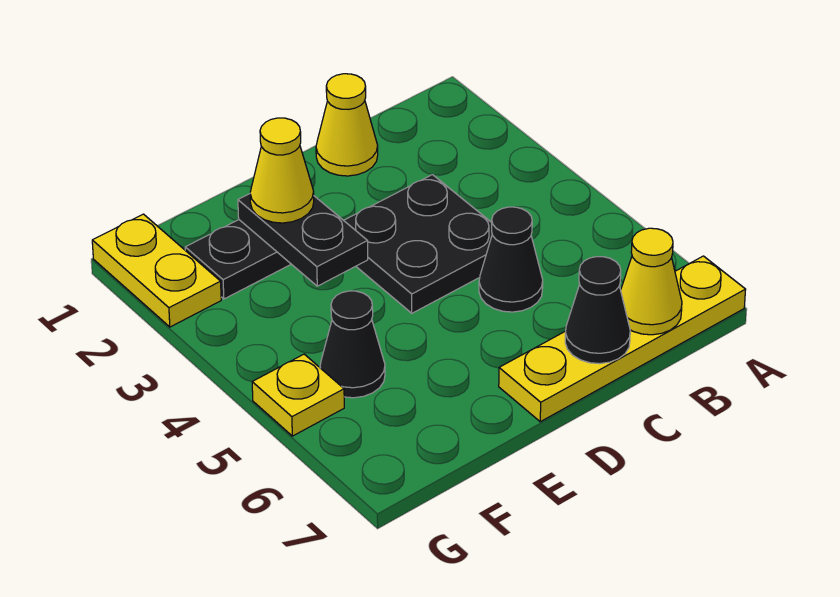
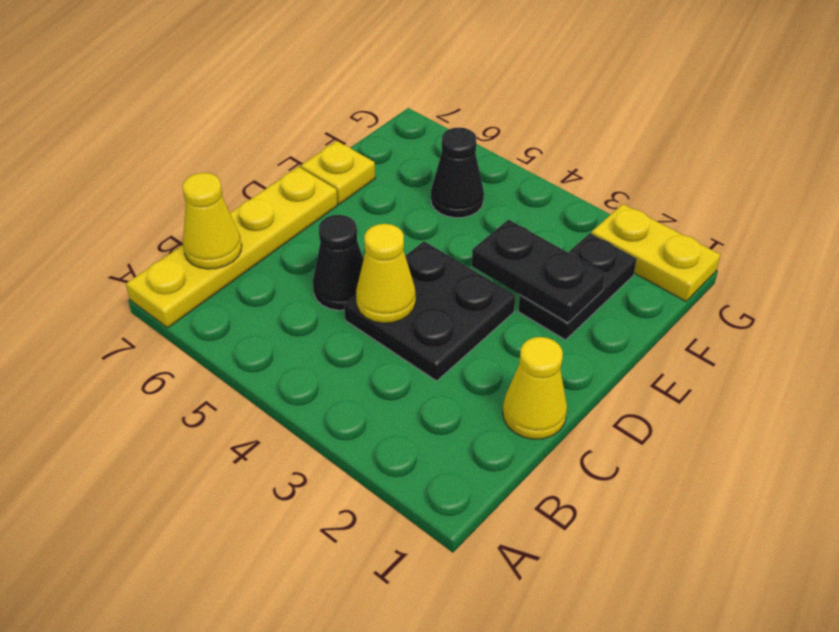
black cone C7 level 2 -> none
yellow cone E2 level 3 -> yellow cone C4 level 2
yellow plate G5 level 1 -> yellow plate E7 level 1

